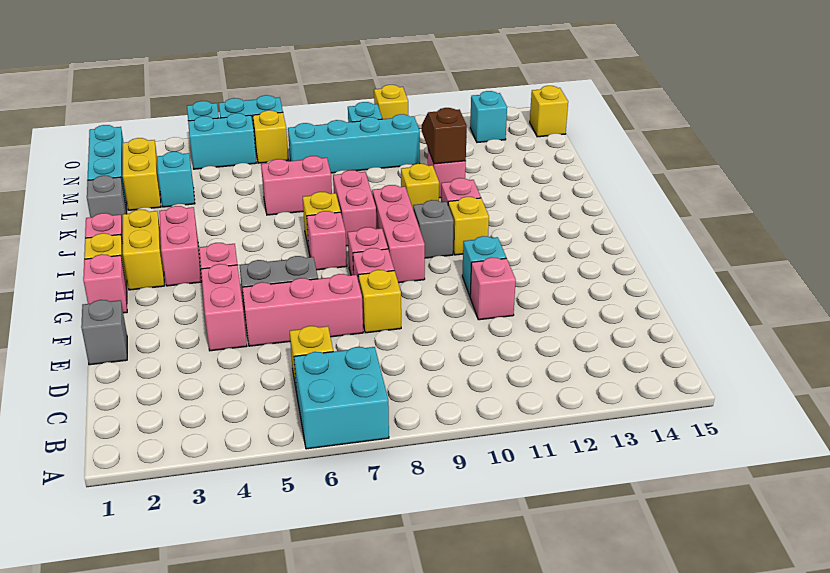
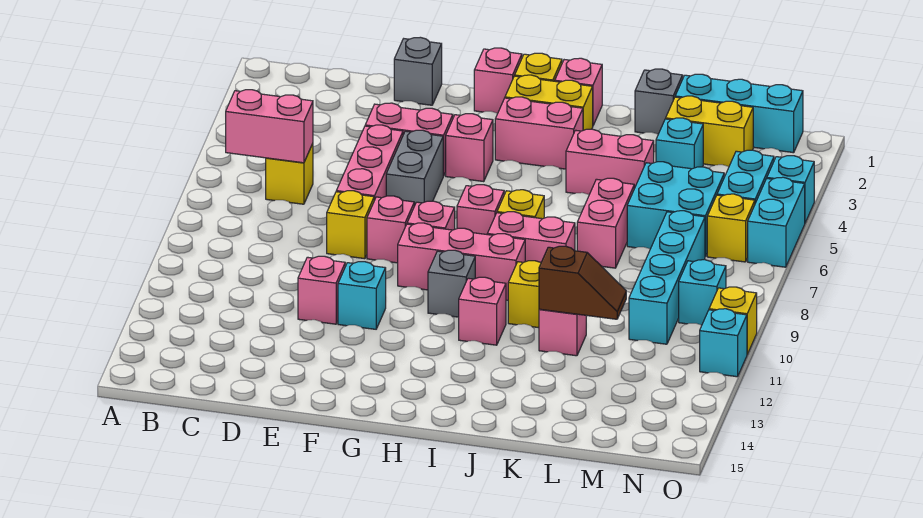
cyan brick A6:B7 level 1 -> cyan brick L5:M6 level 1
none -> pink brick B6:C6 level 2
yellow brick H11 level 1 -> none
none -> pink brick J4:K4 level 1
cyan brick N13 level 1 -> cyan brick O11 level 1
yellow brick N15 level 1 -> none

